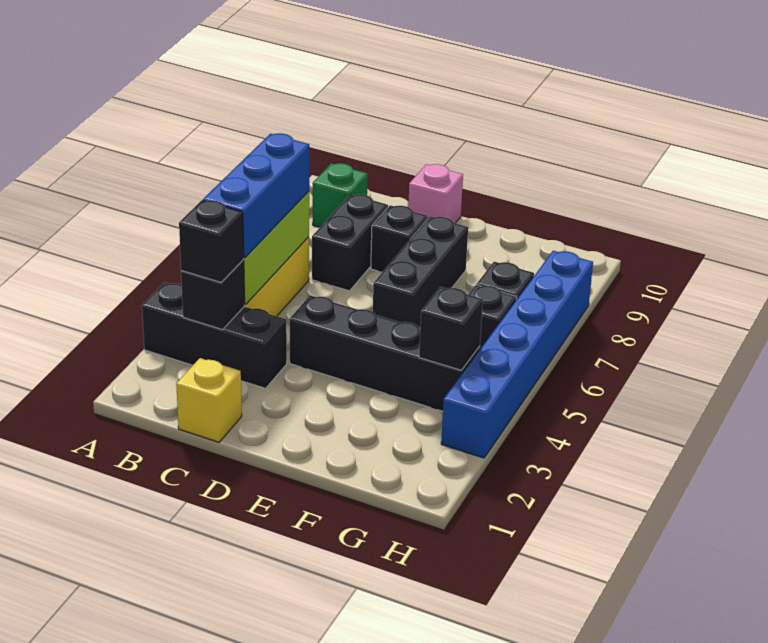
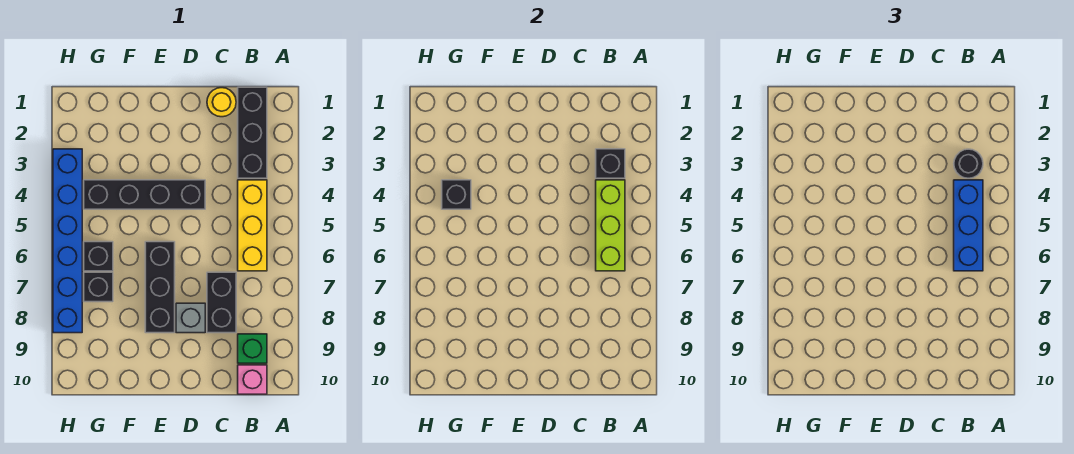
black brick A3:C3 level 1 -> black brick B1:B3 level 1
black brick B3 level 3 -> black round brick B3 level 3
yellow brick C1 level 1 -> yellow round brick C1 level 1
black brick D8 level 1 -> grey brick D8 level 1
pink brick D10 level 1 -> pink brick B10 level 1

